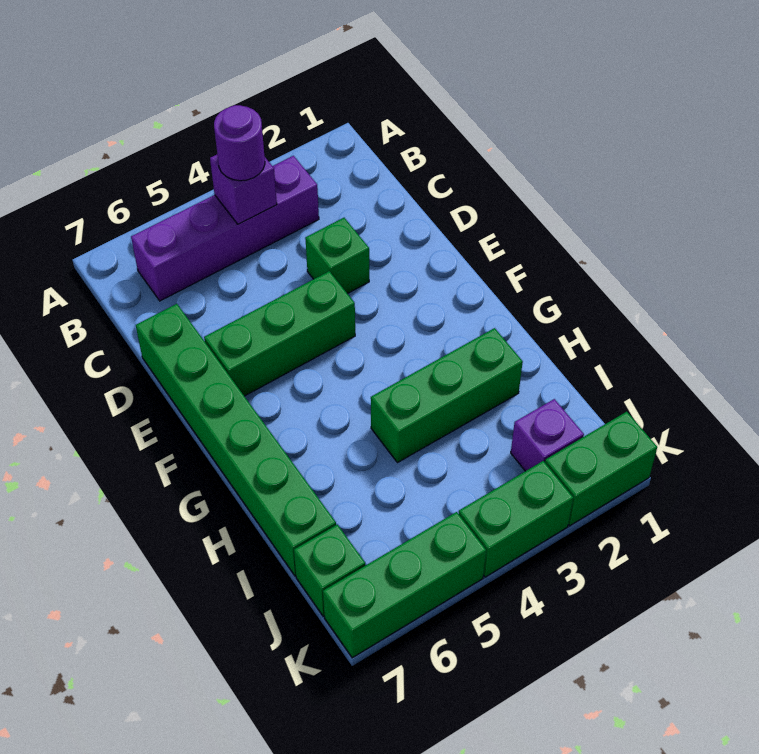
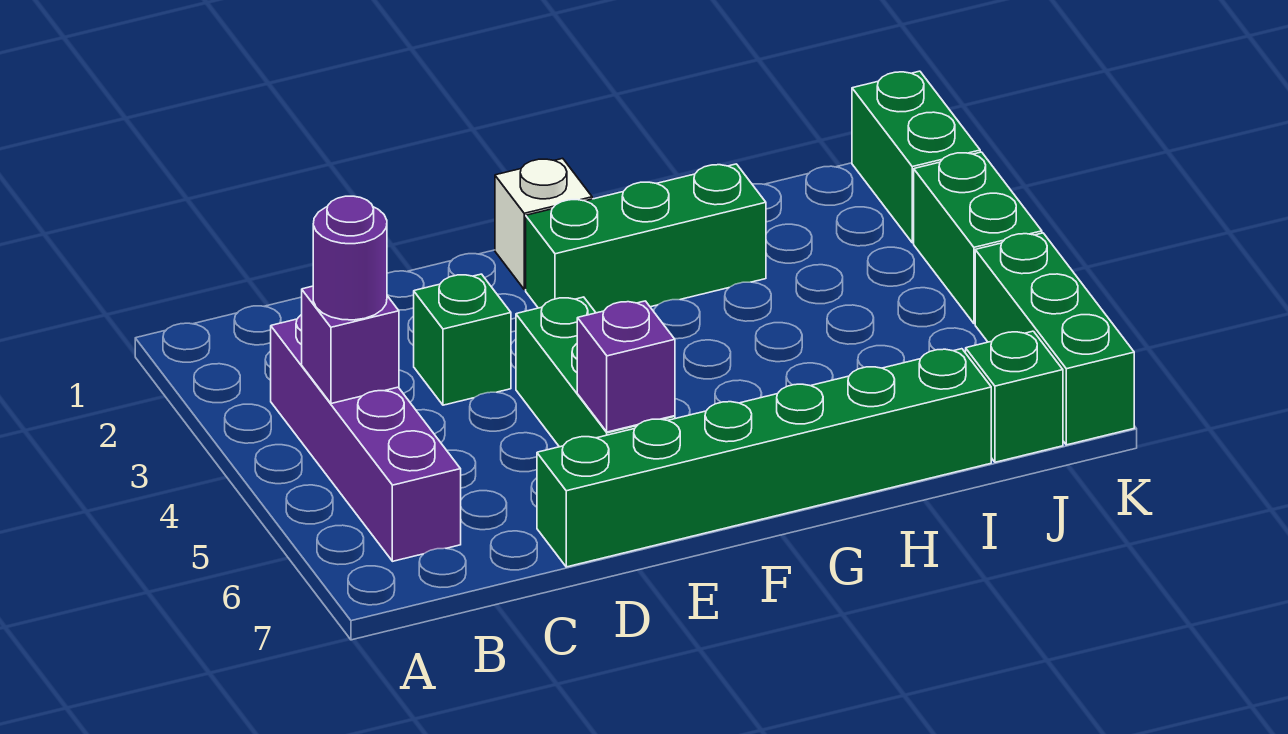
none -> white brick F1 level 1
green brick H2:H4 level 1 -> green brick F2:H2 level 1
purple brick J2 level 1 -> purple brick E6 level 2

